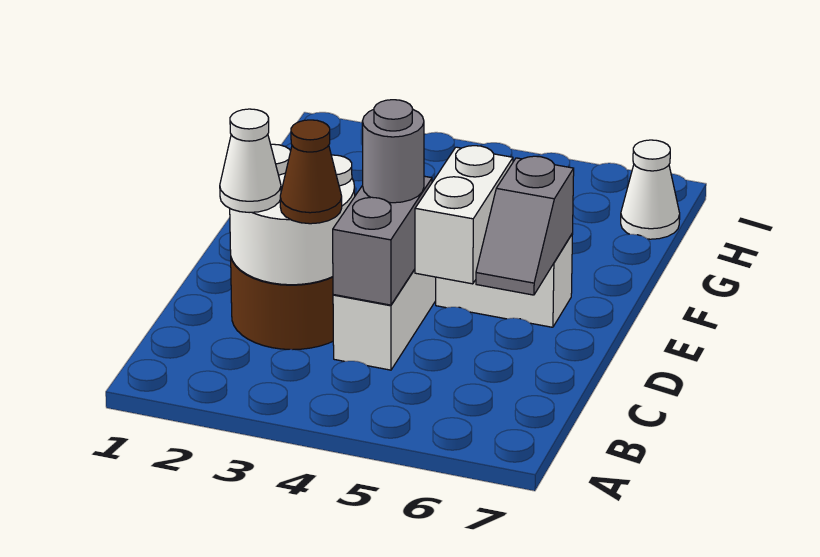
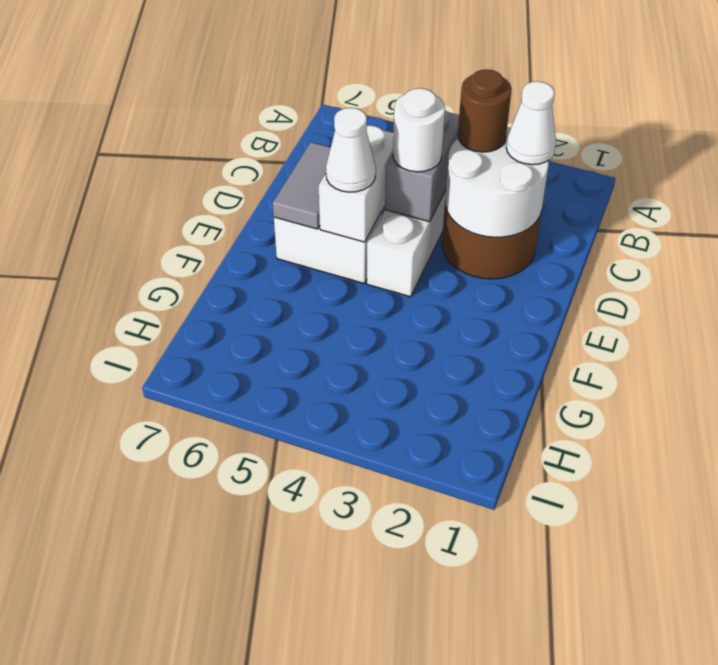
brown cone C3 level 3 -> brown round brick C3 level 3
grey round brick D4 level 3 -> white round brick D4 level 3
grey slope D6:E6 level 2 top E -> grey tile D6:E6 level 2
white cone H7 level 1 -> white cone E5 level 3

